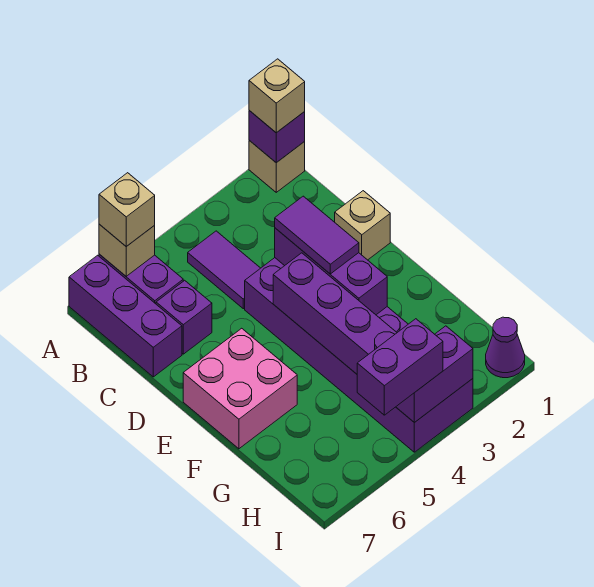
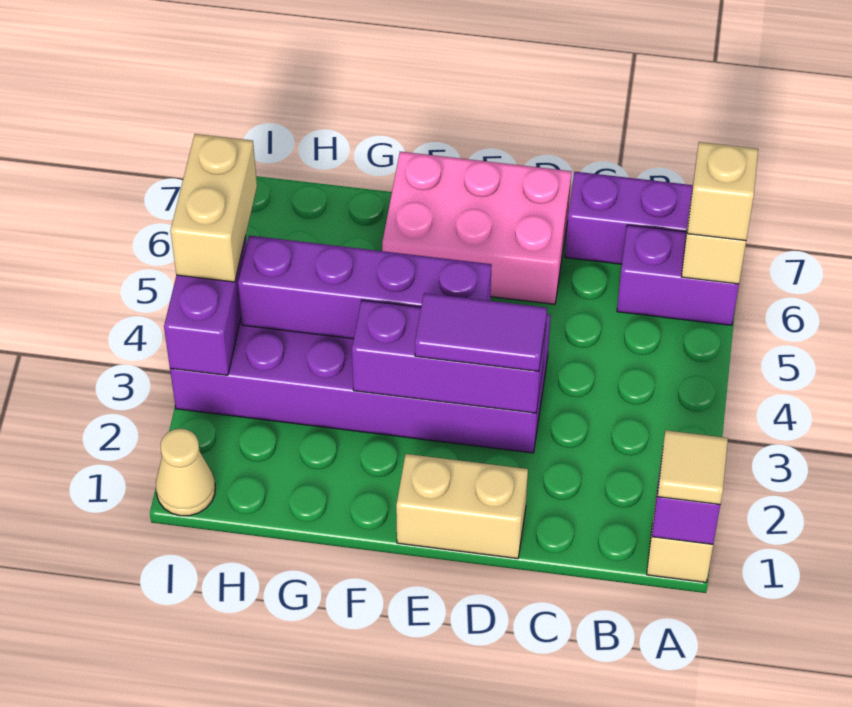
tan brick A1 level 3 -> tan tile A1 level 3
purple tile B4:C4 level 1 -> none
purple brick C6 level 1 -> none
tan brick D1 level 1 -> tan brick D1:E1 level 1
pink brick E6:F7 level 1 -> pink brick D6:F7 level 1
purple cone I1 level 1 -> tan cone I1 level 1
purple brick I4:I5 level 3 -> tan brick I4:I5 level 3

